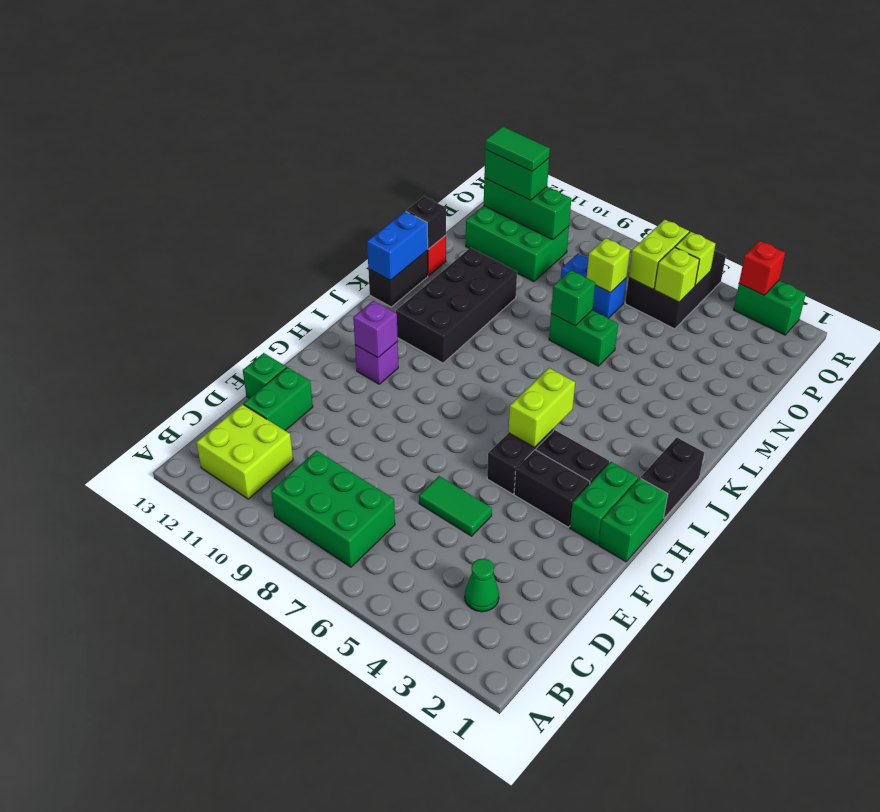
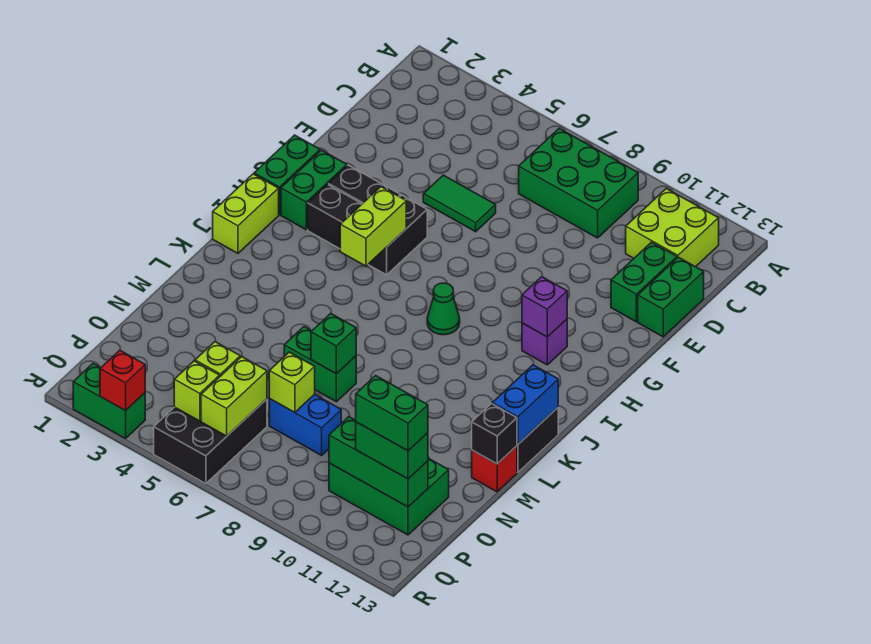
green cone C3 level 1 -> green cone I8 level 1
green brick E13 level 1 -> green brick D13:E13 level 1
black brick I1:J1 level 1 -> lime brick I1:J1 level 1
black brick J10:M11 level 1 -> none
green tile P11:P12 level 4 -> green brick P11:P12 level 4

